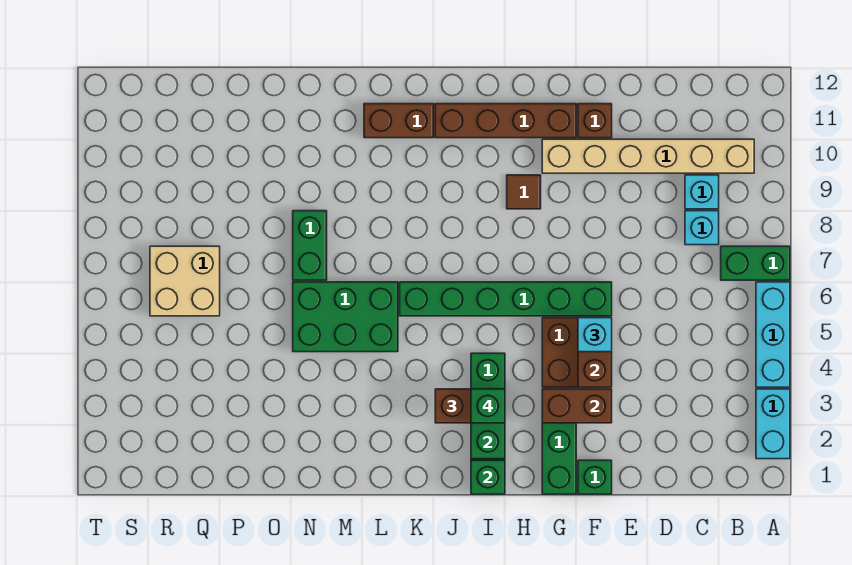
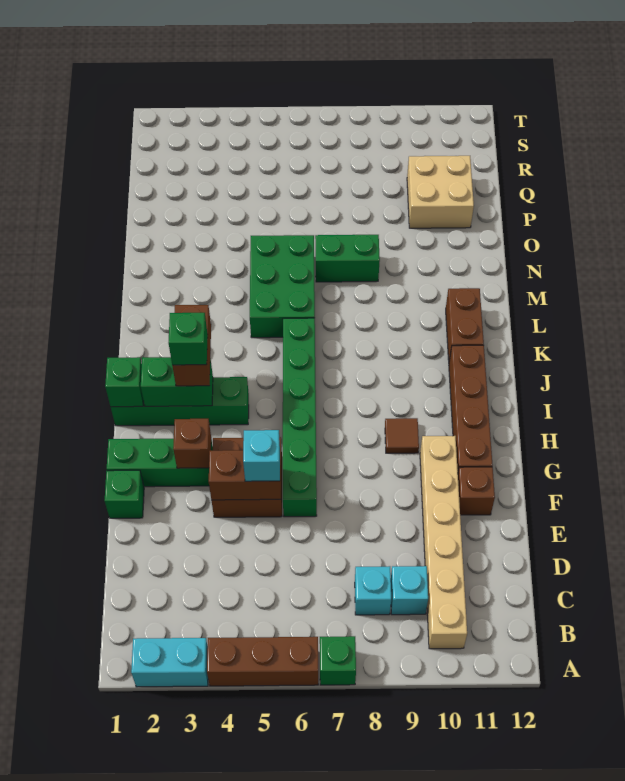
cyan brick A4:A6 level 1 -> brown brick A4:A6 level 1
green brick A7:B7 level 1 -> green brick A7 level 1
brown brick F3:G3 level 2 -> brown brick G3 level 2
tan brick Q6:R7 level 1 -> tan brick P10:Q11 level 1

